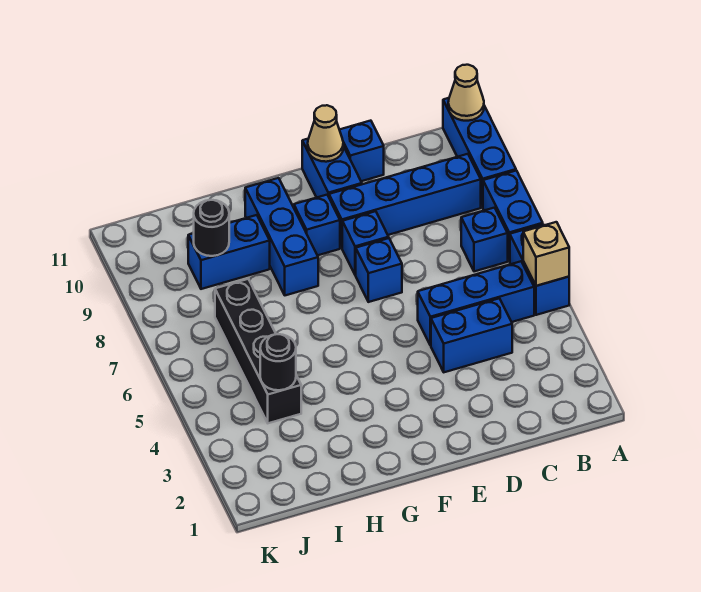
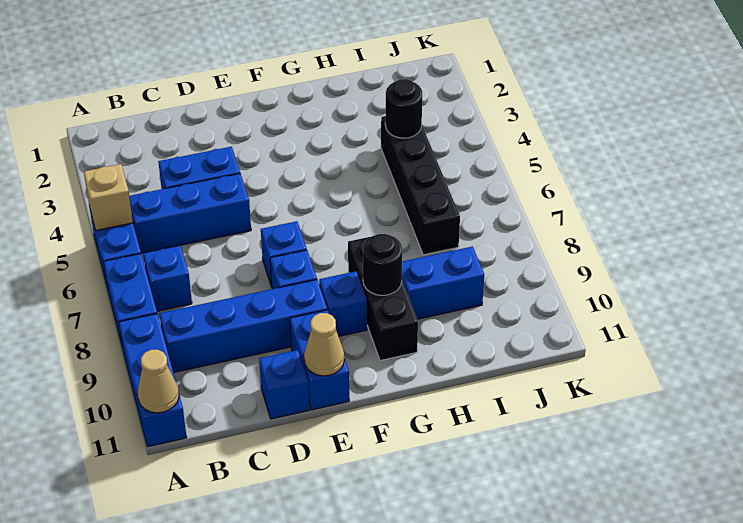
blue brick G8:G10 level 1 -> black brick G8:G10 level 1
black round brick I9 level 2 -> black round brick G9 level 2

